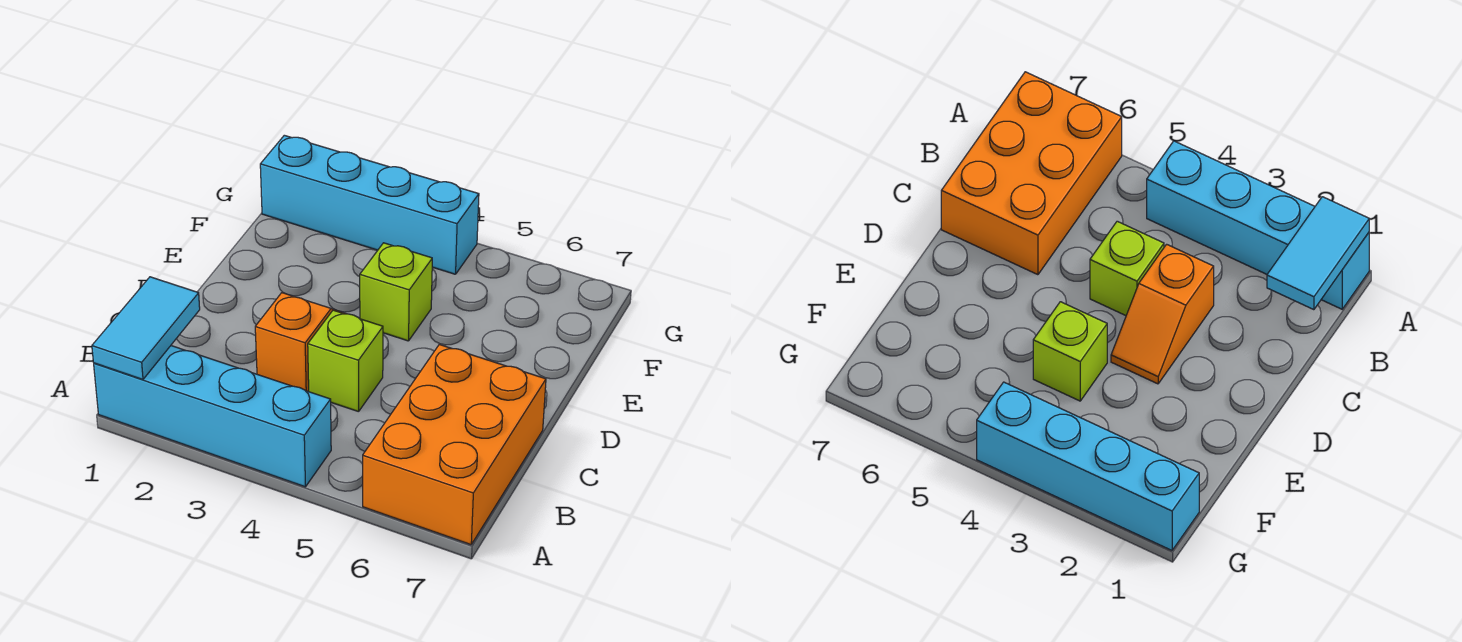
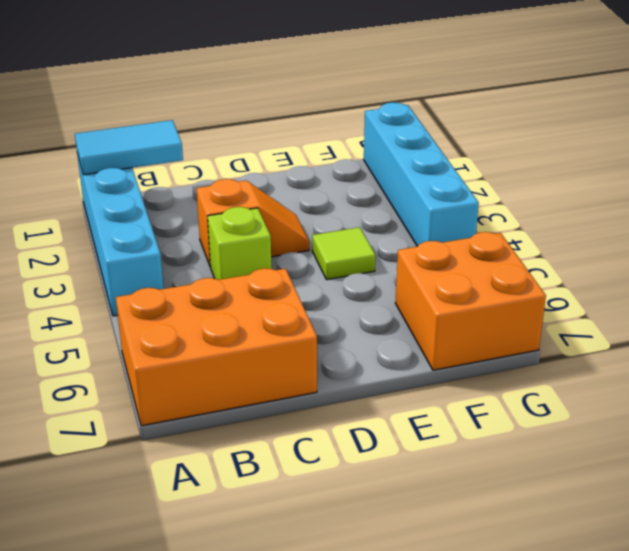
lime brick E4 level 1 -> lime tile E4 level 1
none -> orange brick F6:G7 level 1

